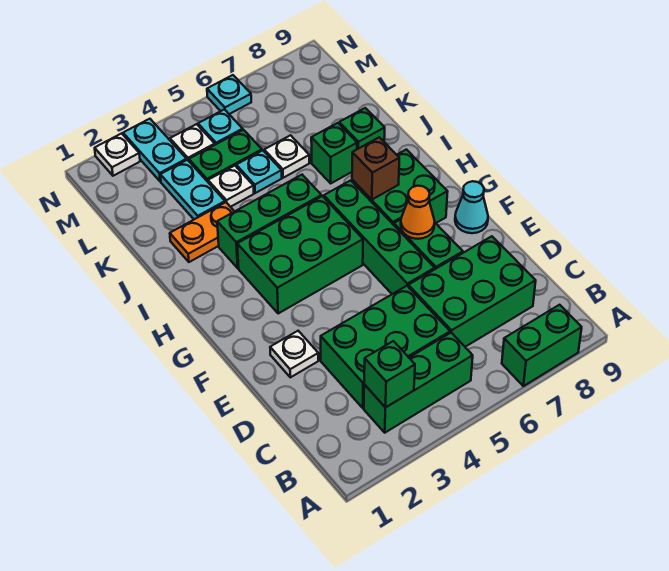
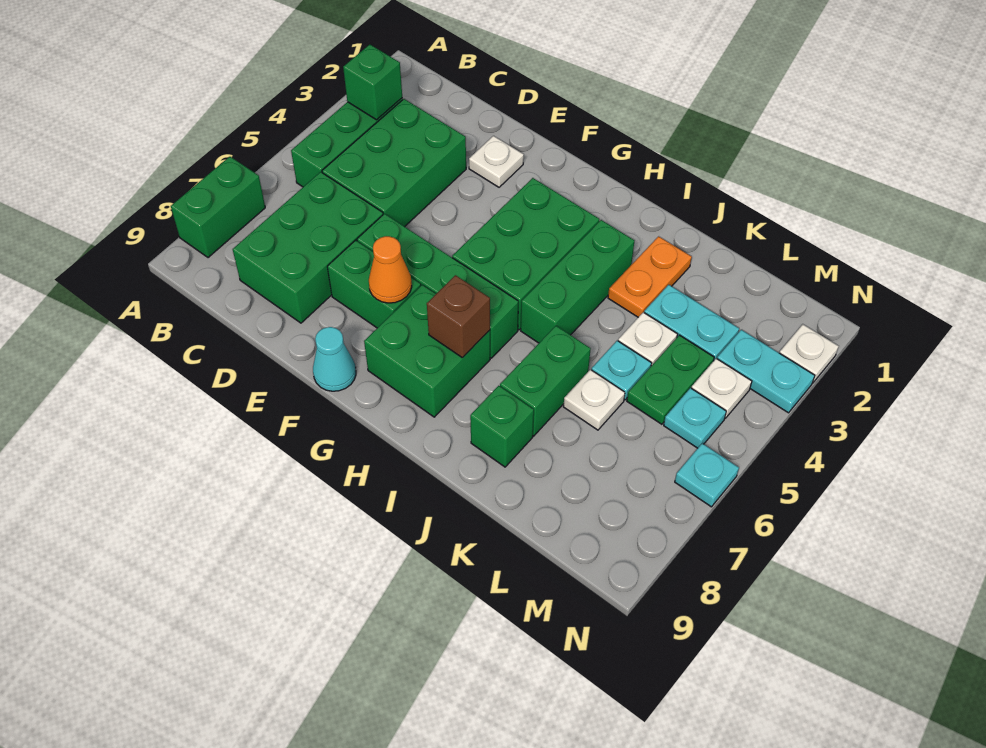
green brick J7 level 1 -> green brick J6:J7 level 1

